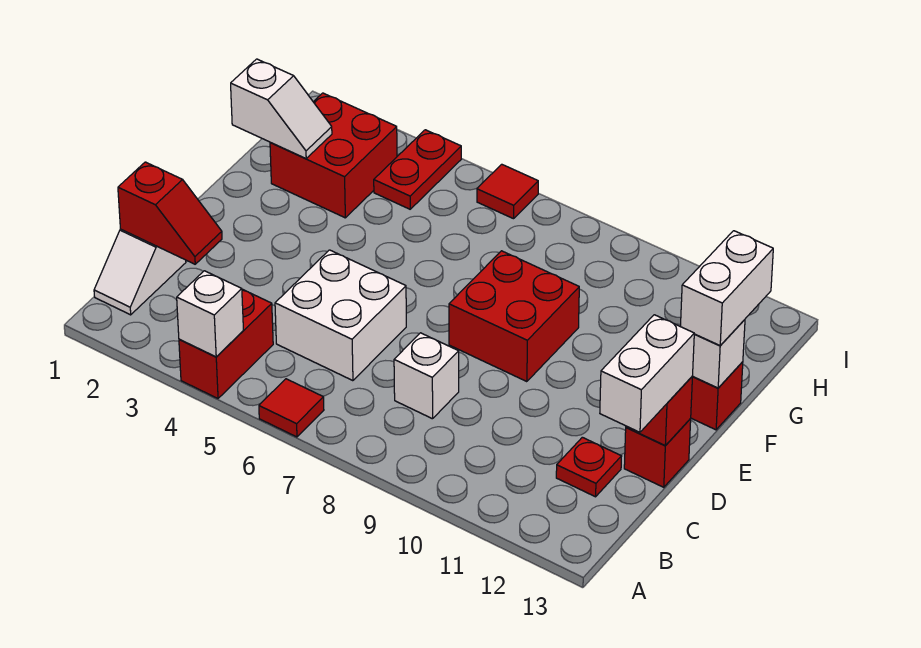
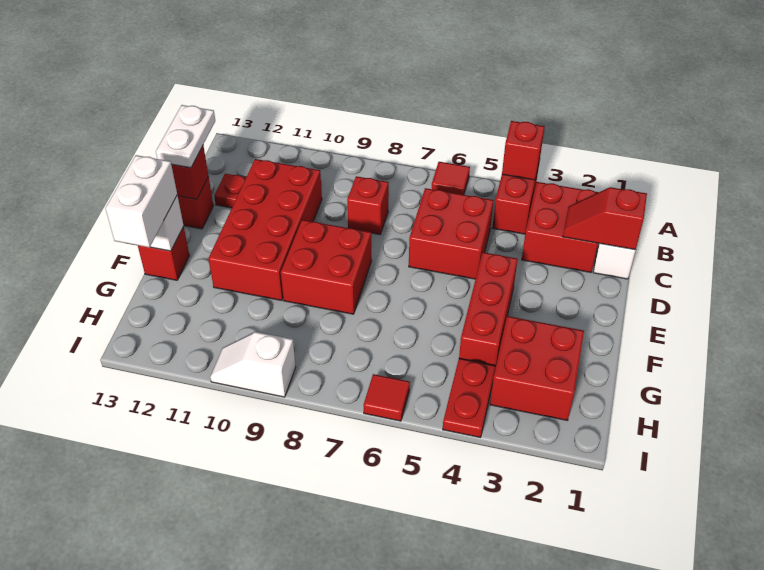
white brick A4 level 2 -> red brick A4 level 2
none -> red brick B2:C3 level 1
white brick C5:D6 level 1 -> red brick C5:D6 level 1
white brick C8 level 1 -> red brick C8 level 1
none -> red brick C10:F11 level 1
white brick C13:D13 level 3 -> white plate C13:D13 level 3
none -> red brick E4:G4 level 1
white slope G1:G2 level 2 top 1 -> white slope I9:I10 level 1 top 9

